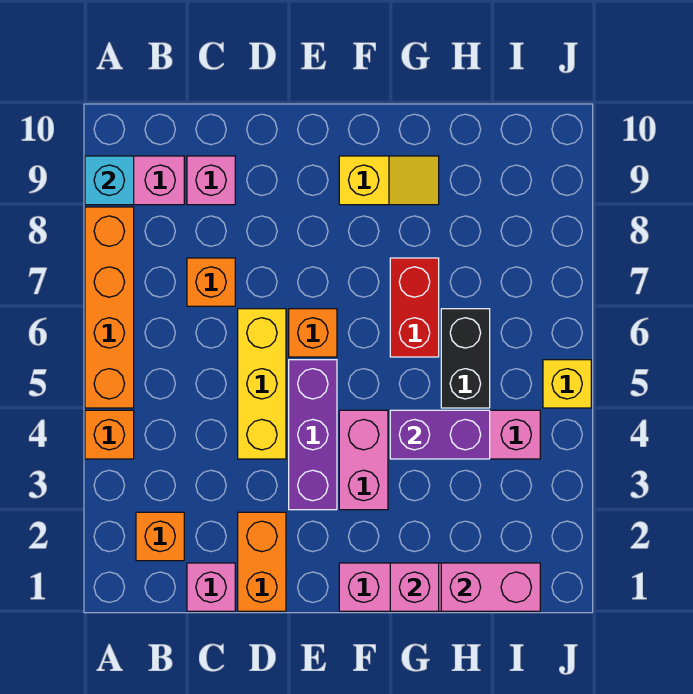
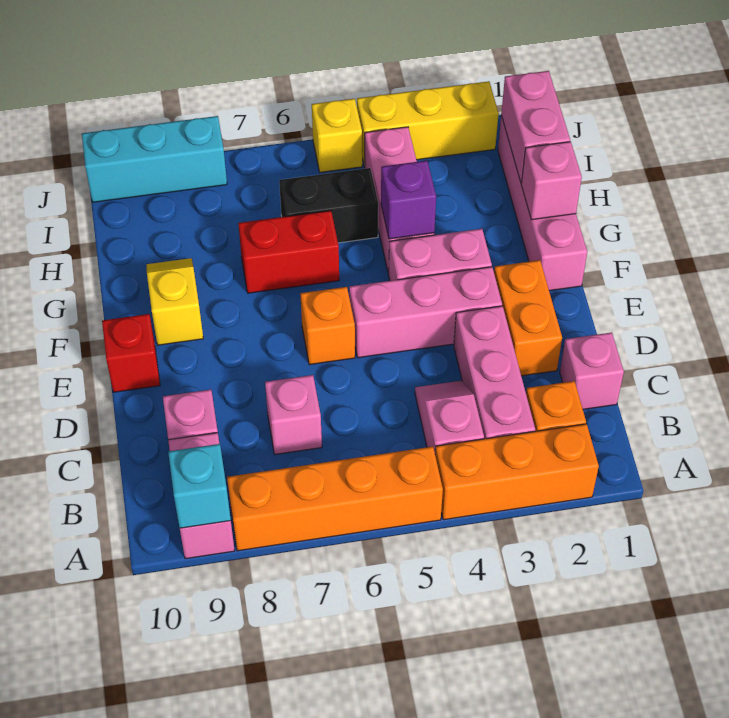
orange brick A4 level 1 -> orange brick A2:A4 level 1
none -> pink brick B3:D3 level 1
none -> pink slope B4:C4 level 1 top B
orange brick C7 level 1 -> pink brick C7 level 1
orange brick D1:D2 level 1 -> orange brick D2:E2 level 1
yellow brick D4:D6 level 1 -> yellow brick J2:J4 level 1
purple brick E3:E5 level 1 -> pink brick E3:E5 level 1
none -> red brick E10 level 1
purple brick G4:H4 level 2 -> purple brick G4 level 2
none -> cyan brick J8:J10 level 1

